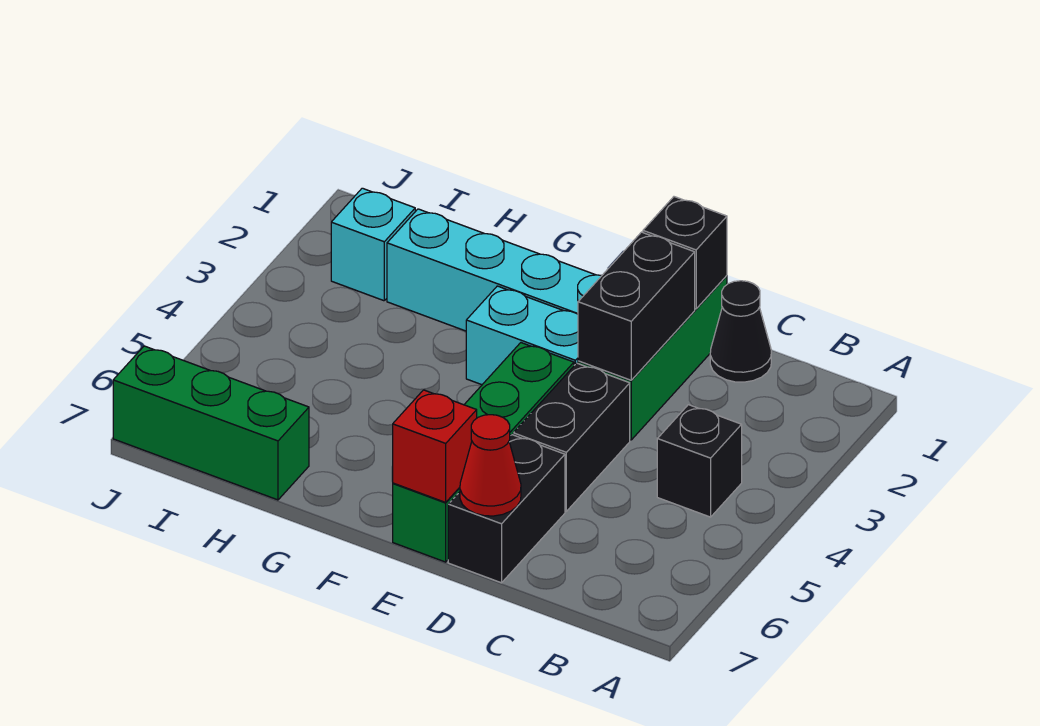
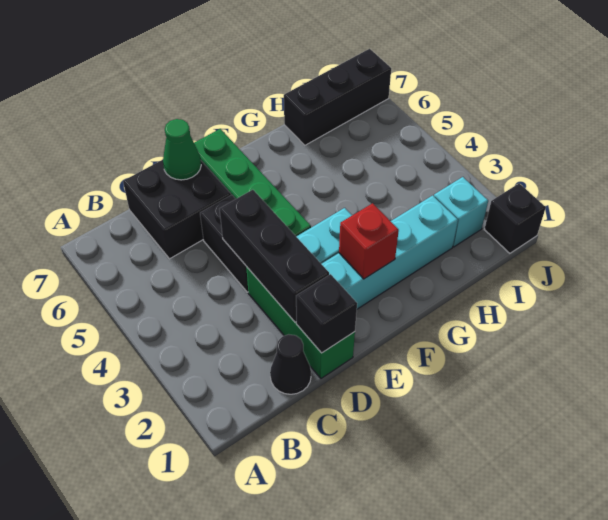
black brick B4 level 1 -> black brick J1 level 1
black brick D2:D3 level 2 -> black brick D2:D4 level 2
black brick D6:D7 level 1 -> black brick C6:D7 level 1
red cone D7 level 2 -> green cone D7 level 2
red brick E7 level 2 -> red brick F2 level 2
green brick H7:J7 level 1 -> black brick H7:J7 level 1

